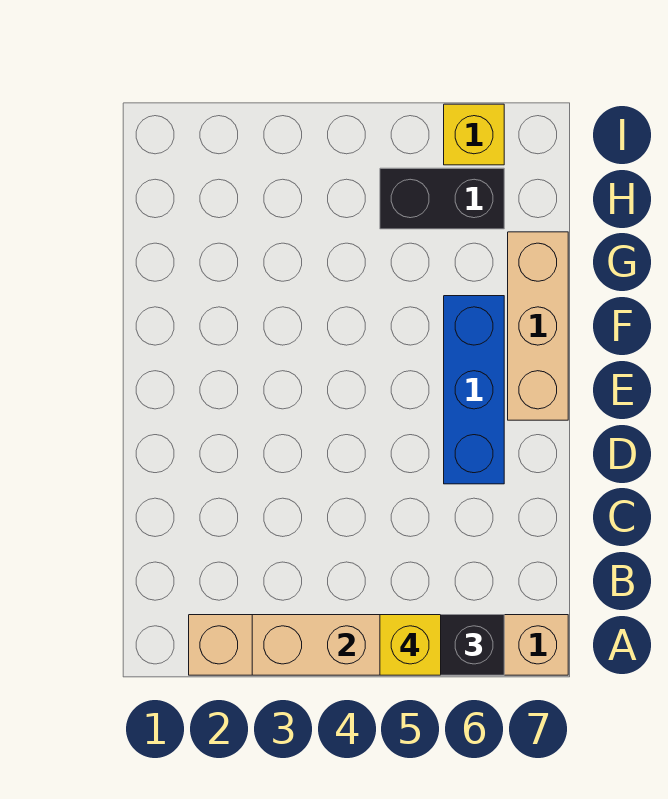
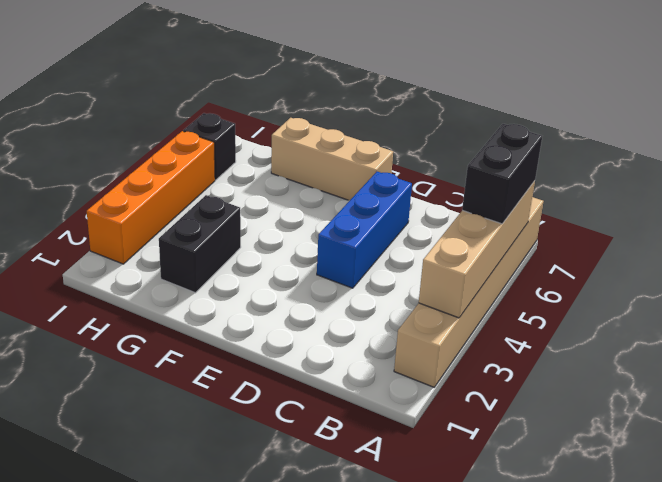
yellow brick A5 level 4 -> none
blue brick D6:F6 level 1 -> blue brick D4:D6 level 1
black brick H5:H6 level 1 -> black brick G2:G3 level 1
none -> orange brick I2:I5 level 1
yellow brick I6 level 1 -> black brick I6 level 1

